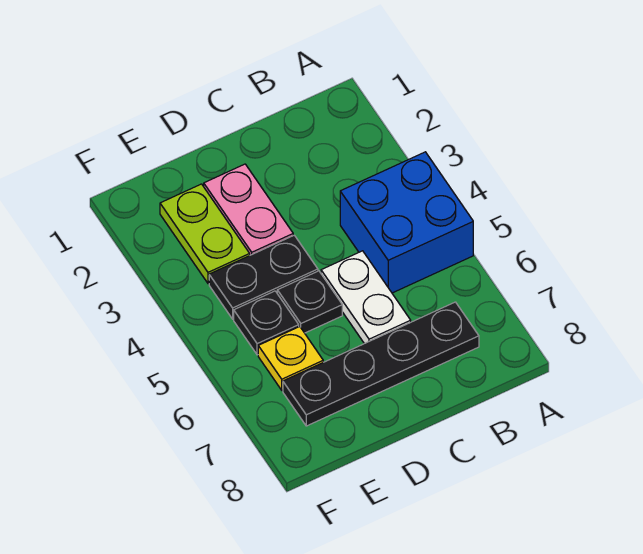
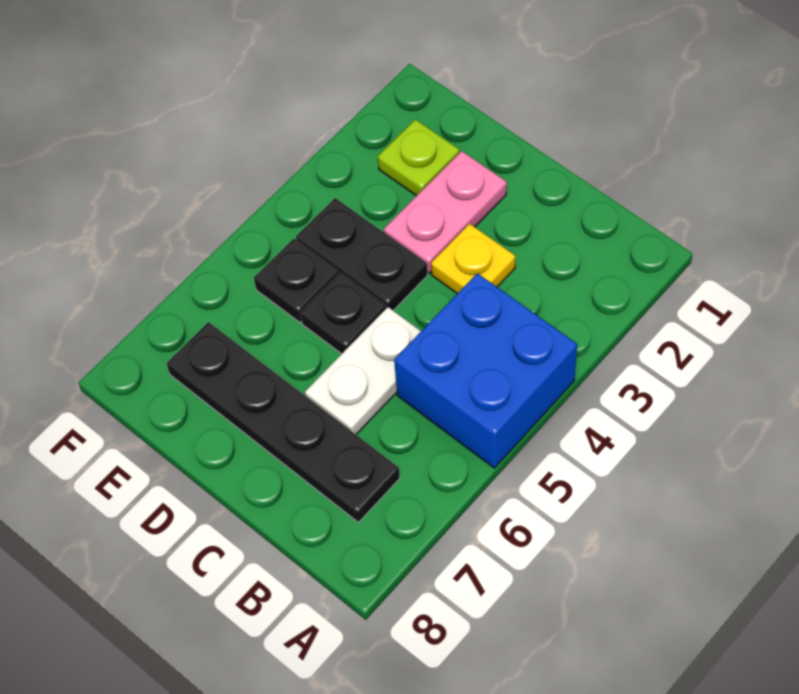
lime plate E2:E3 level 1 -> lime plate E2 level 1
yellow plate E6 level 1 -> yellow plate C3 level 1

